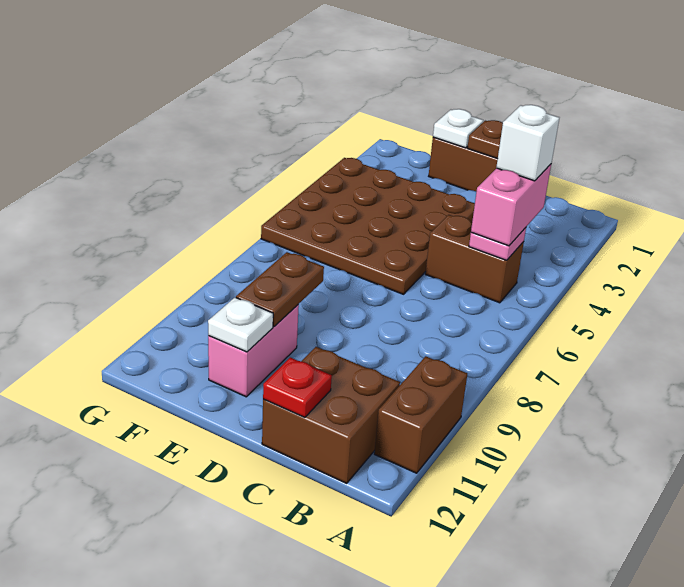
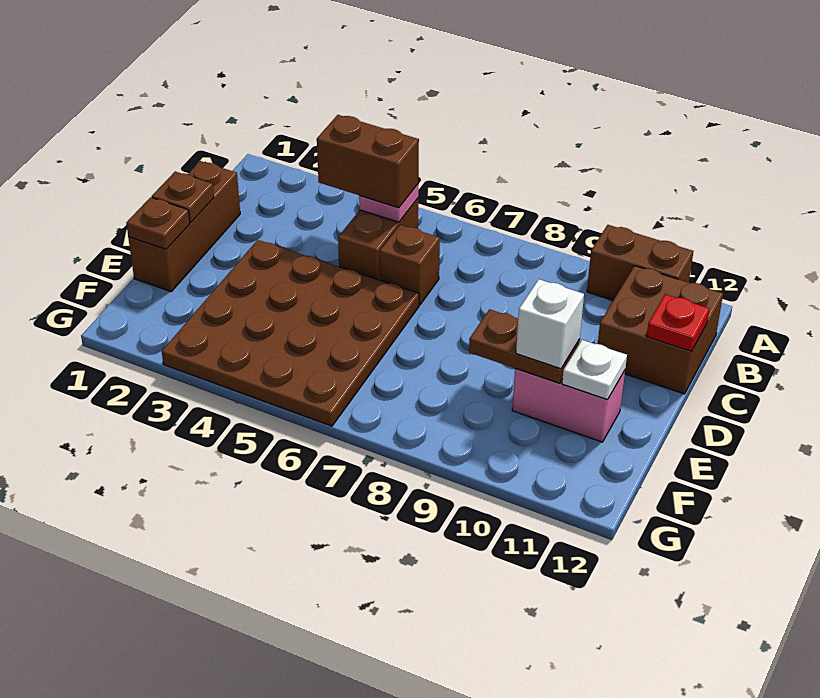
pink brick B4:B5 level 3 -> brown brick B4:B5 level 3
white brick B4 level 4 -> white brick E10 level 3
none -> brown brick C6 level 1
white plate E1 level 2 -> brown plate E1 level 2

